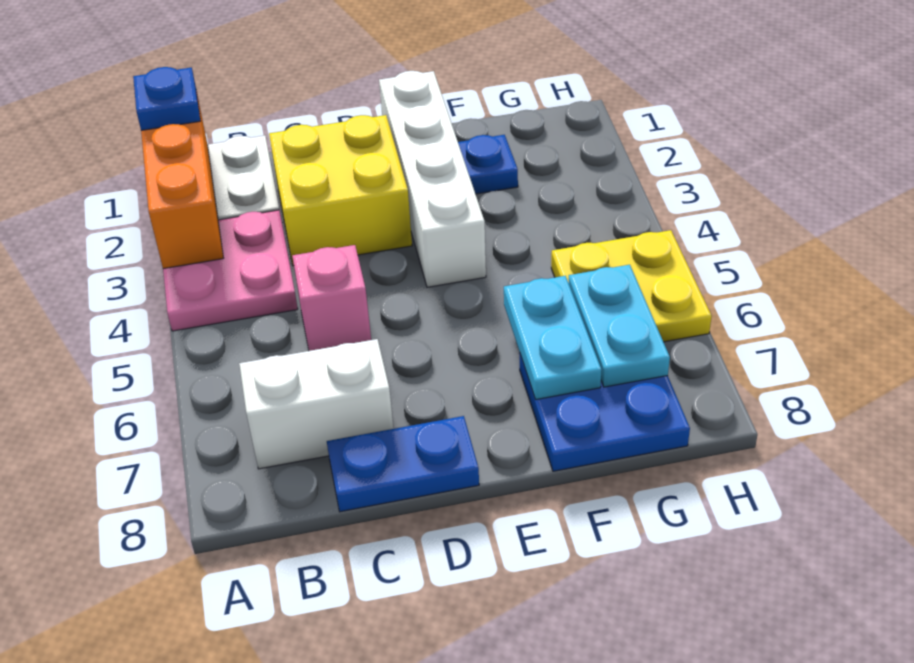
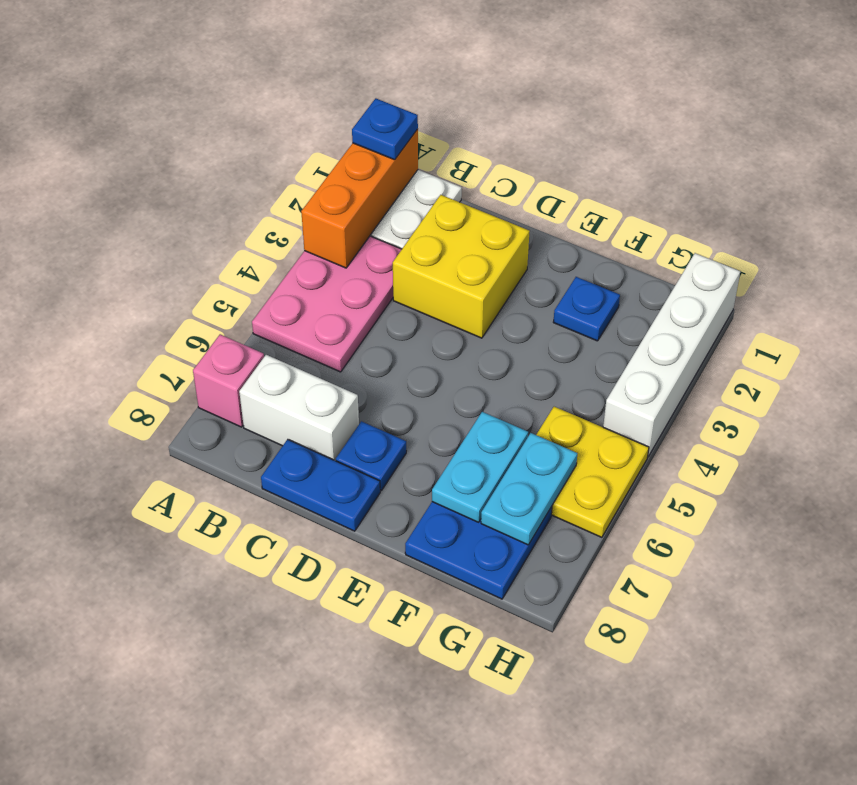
pink plate A3:B4 level 1 -> pink plate A3:B5 level 1
pink brick C5 level 1 -> pink brick A7 level 1
none -> blue plate D7 level 1
white brick E1:E4 level 1 -> white brick H1:H4 level 1

